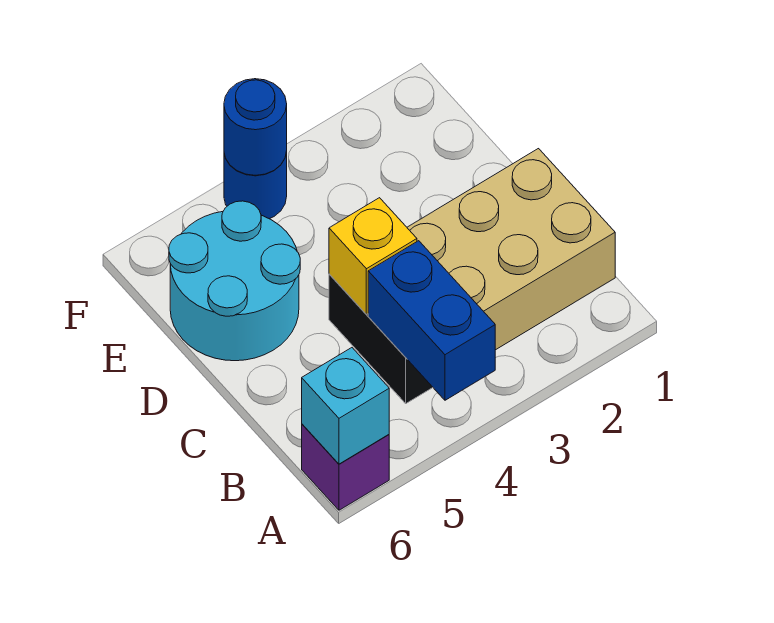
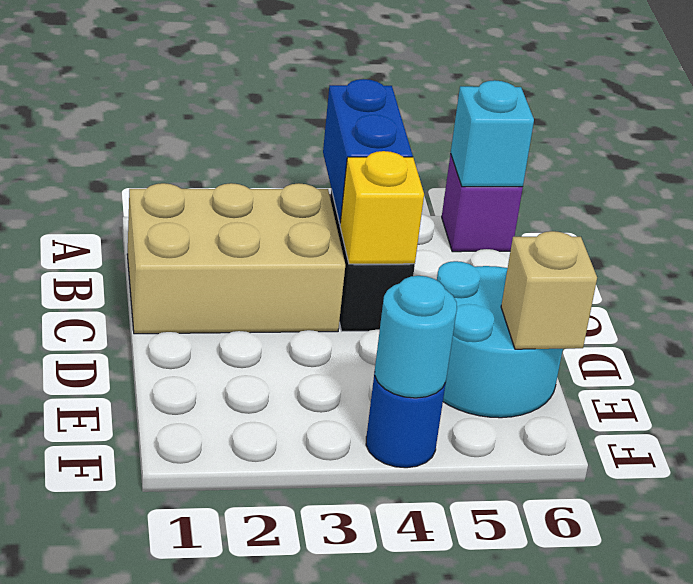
none -> tan brick E6 level 2
blue round brick F4 level 2 -> cyan round brick F4 level 2

